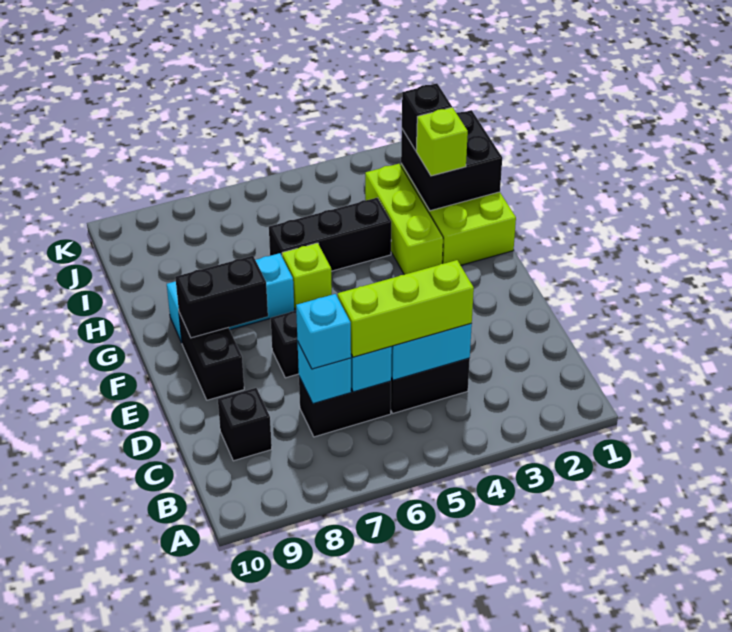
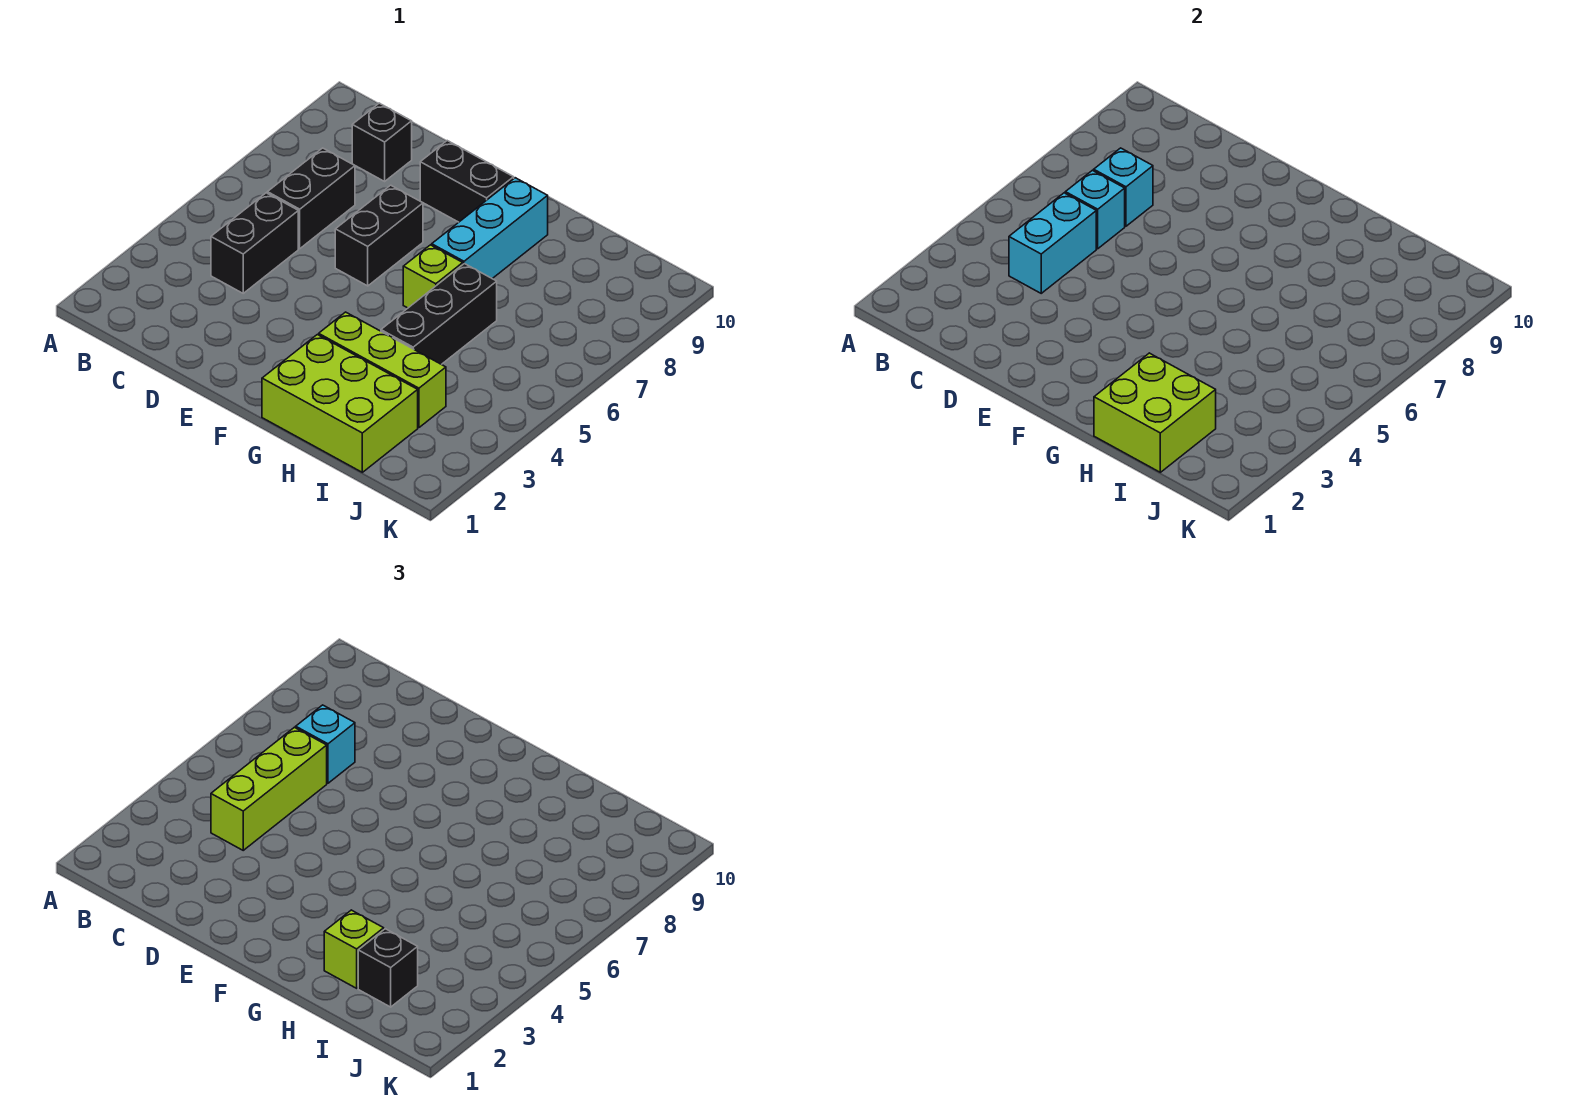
black brick F8:F9 level 2 -> none
black brick H1:I2 level 2 -> lime brick H1:I2 level 2

